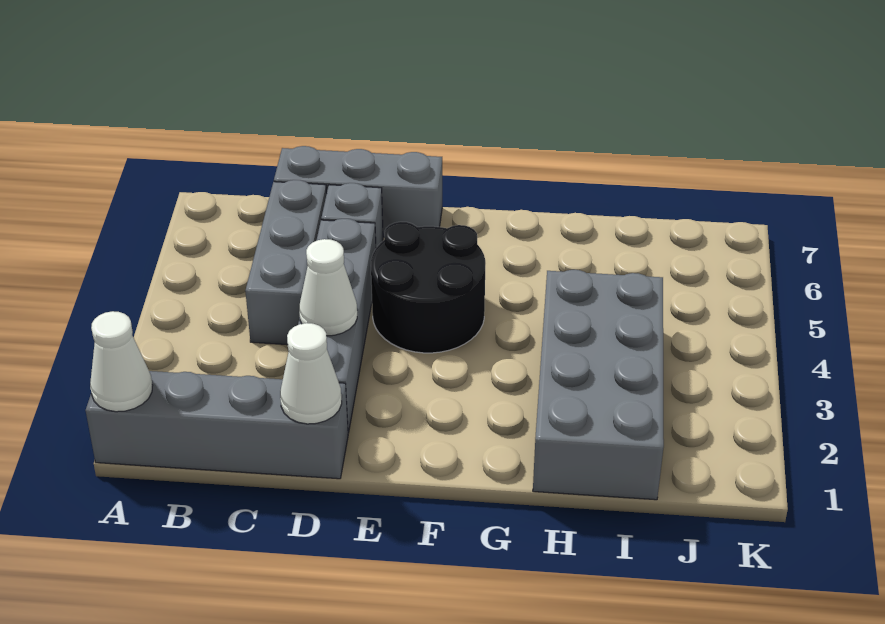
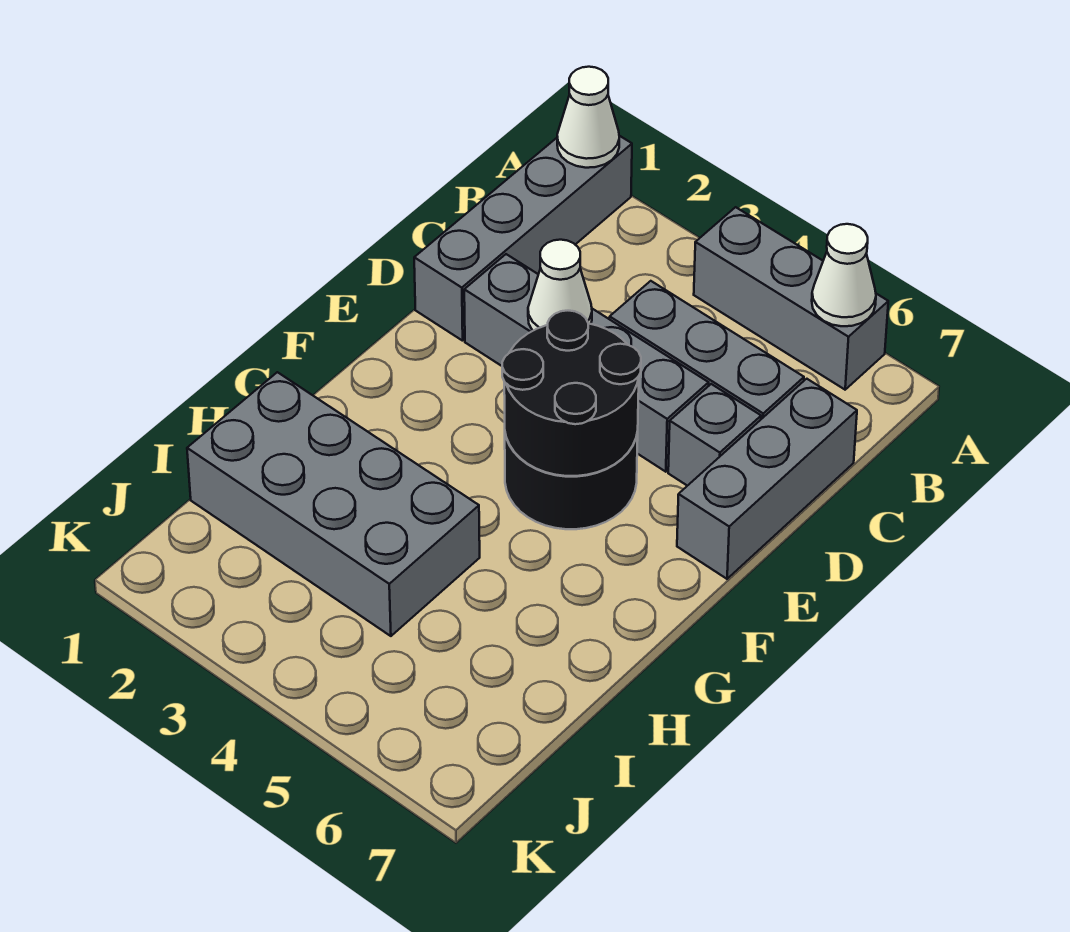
none -> grey brick A4:A6 level 1
white cone D1 level 2 -> white cone A6 level 2
none -> black round brick E4:F5 level 2

